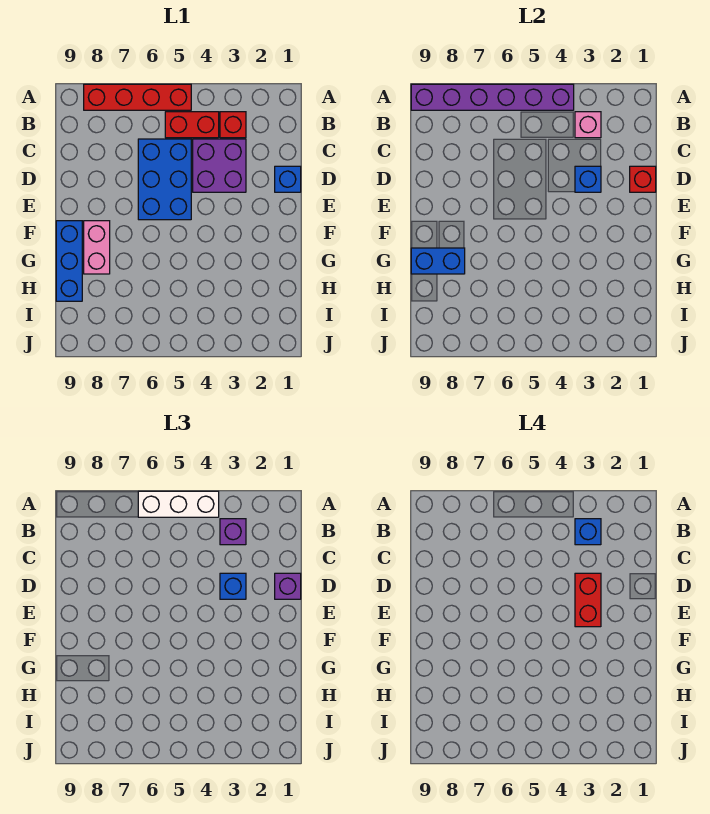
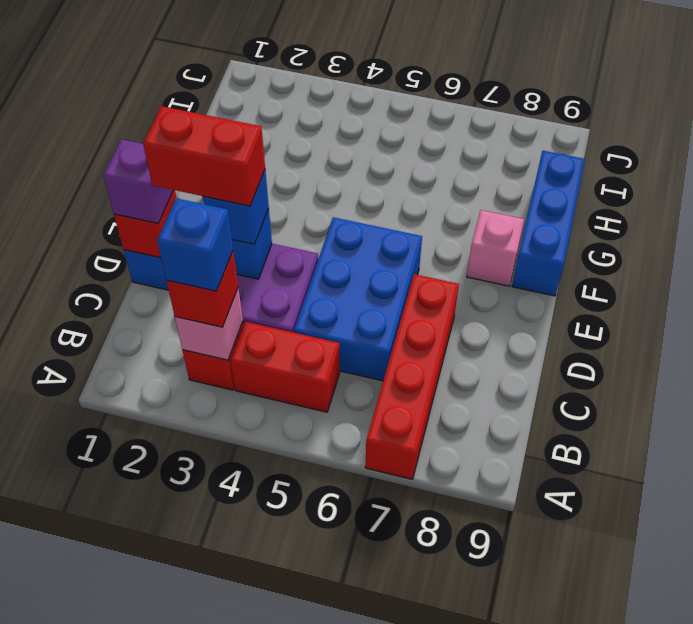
purple brick A4:A9 level 2 -> none
white brick A4:A6 level 3 -> none
red brick A5:A8 level 1 -> red brick A7:D7 level 1
purple brick B3 level 3 -> red brick B3 level 3
red brick D3:E3 level 4 -> red brick D2:D3 level 4
pink brick F8:G8 level 1 -> pink brick F8 level 1
blue brick G8:G9 level 2 -> none

